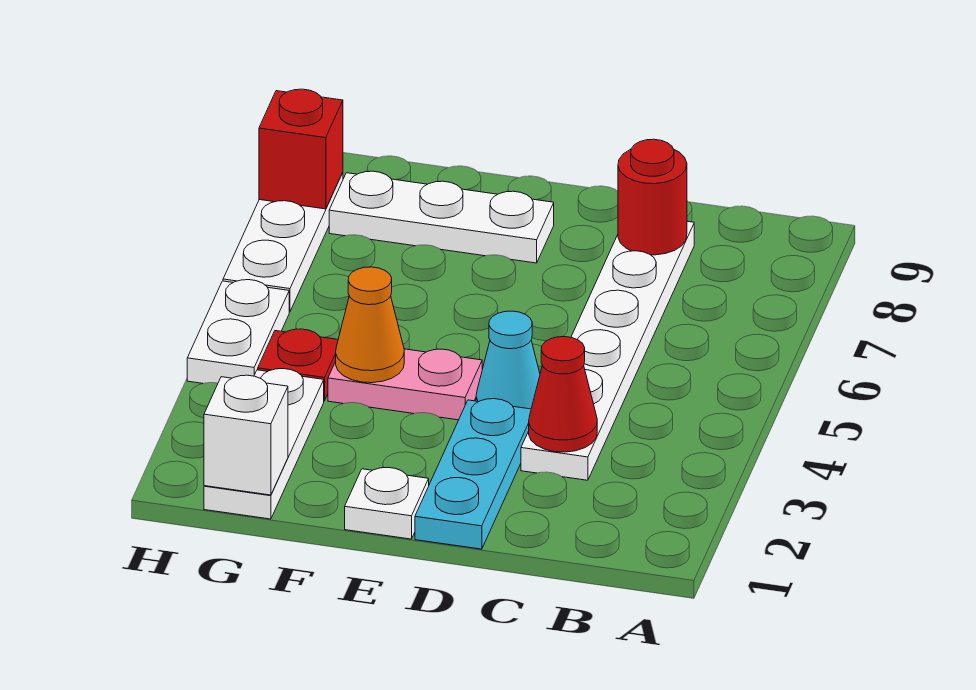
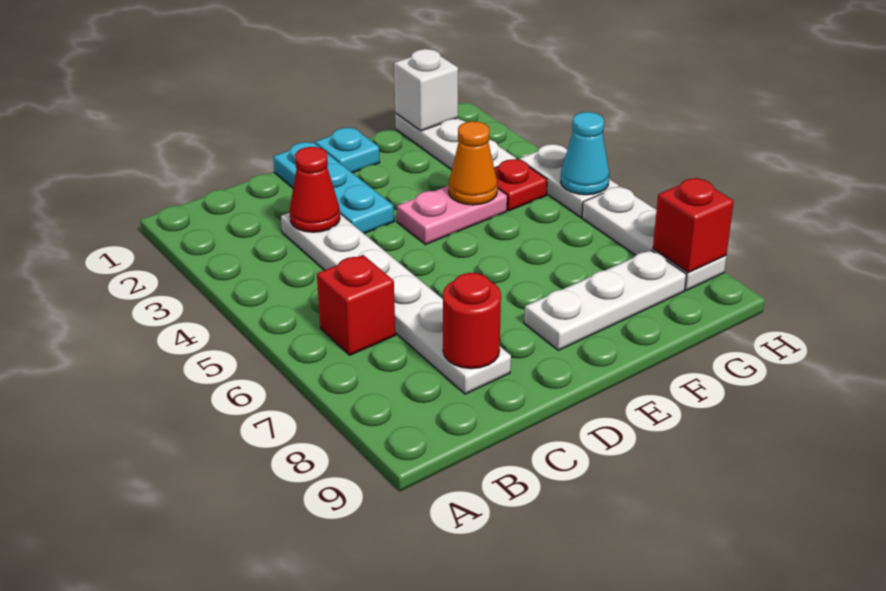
none -> red brick B6 level 1
cyan cone D4 level 1 -> cyan cone H5 level 2
white plate E1 level 1 -> cyan plate E1 level 1

